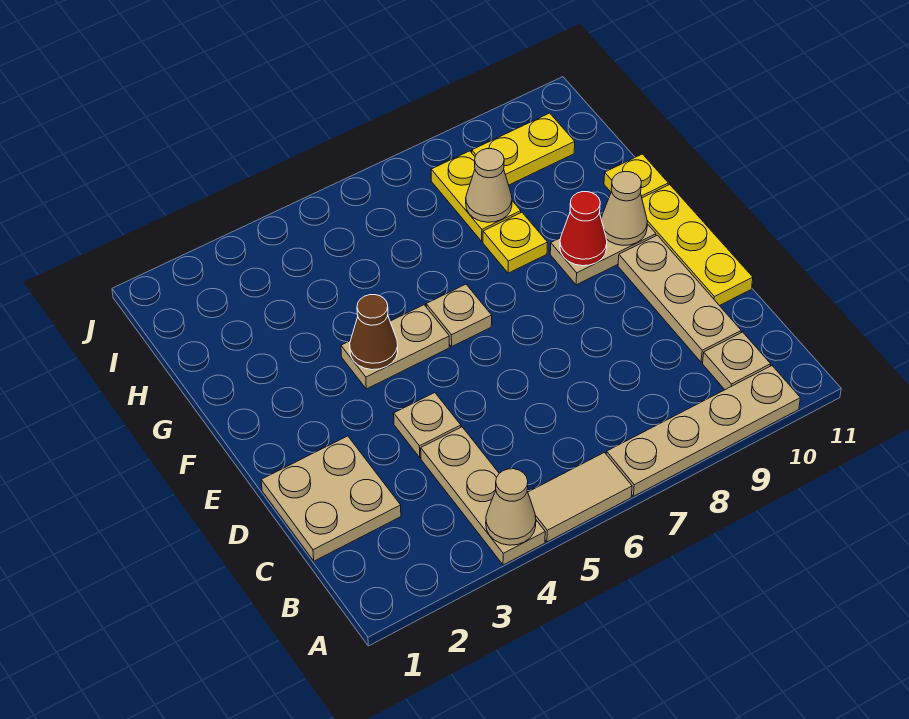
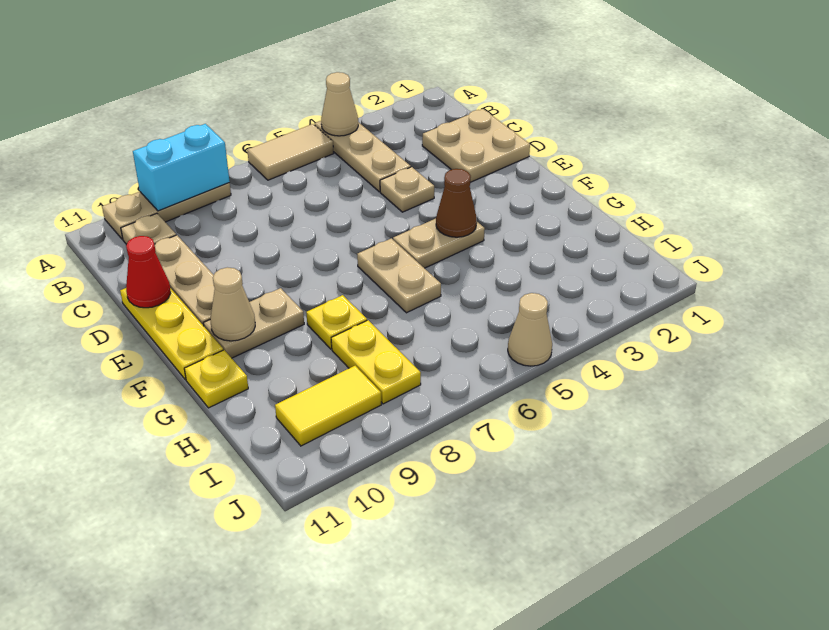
tan plate A7:A10 level 1 -> tan plate A8:A10 level 1
none -> cyan brick A8:A9 level 2
tan plate F6 level 1 -> tan plate F6:G6 level 1
red cone F9 level 2 -> red cone D11 level 2
tan cone H8 level 2 -> tan cone J5 level 1
yellow plate I9:I10 level 1 -> yellow tile I9:I10 level 1

